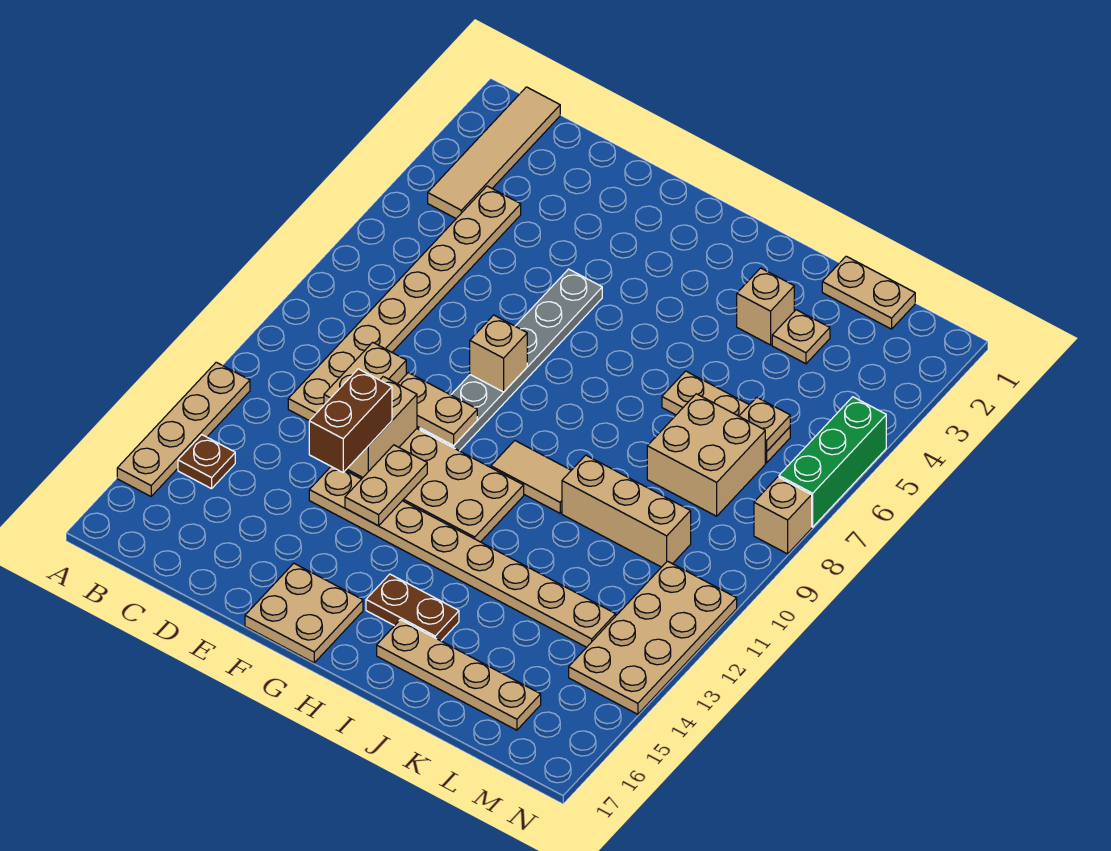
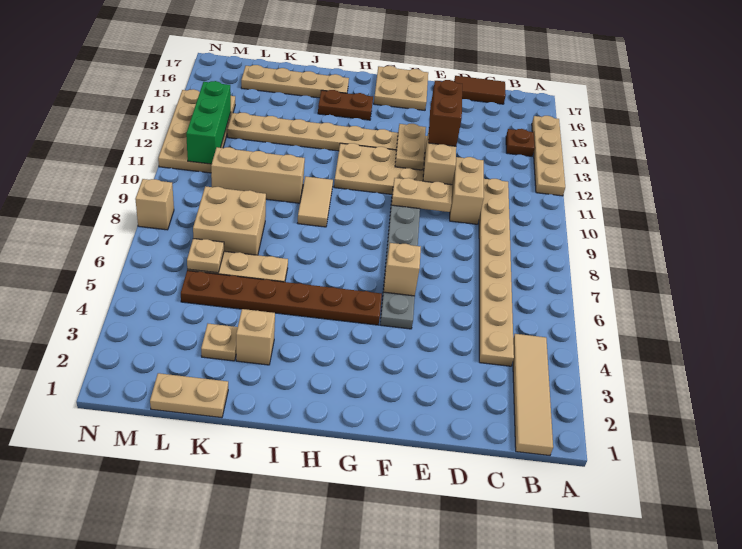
none -> brown tile C17:D17 level 1
tan brick F8 level 2 -> tan brick F6 level 2
none -> brown plate G5:L5 level 1
tan tile H10:I10 level 1 -> tan tile I9:I10 level 1
green brick N5:N7 level 1 -> green brick M11:M13 level 2

